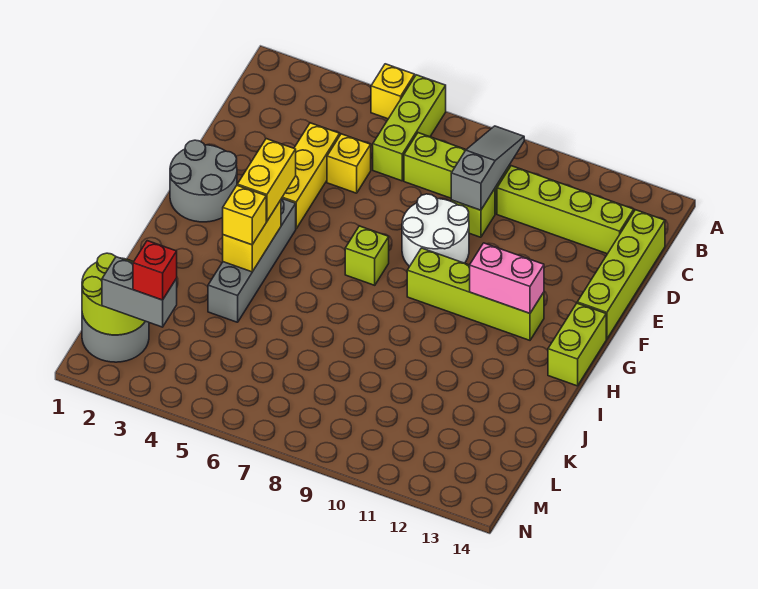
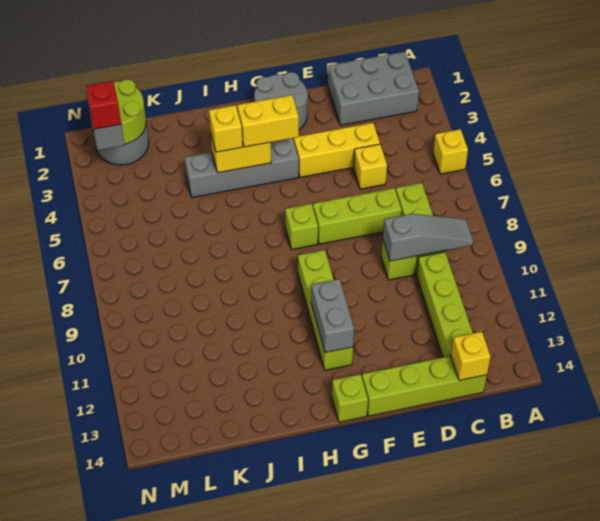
lime brick A6:C6 level 1 -> lime brick D7:F7 level 1
none -> grey brick B1:D2 level 1
none -> yellow brick C14 level 2
white round brick E8:F9 level 1 -> none
pink brick G11:G12 level 2 -> grey brick G11:G12 level 2
lime brick G14:H14 level 1 -> lime brick G14 level 1

